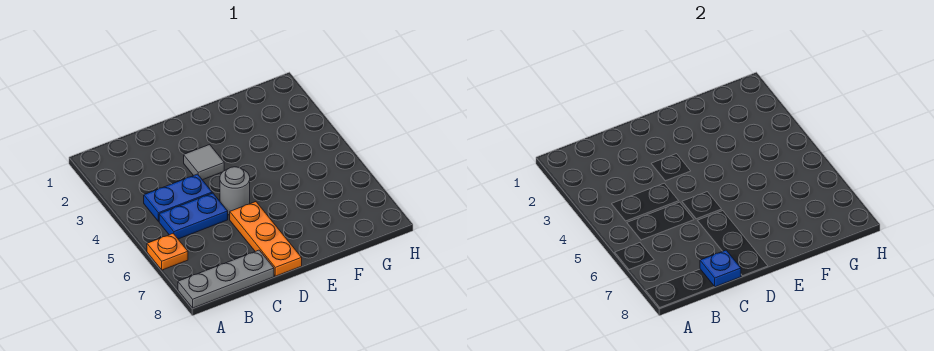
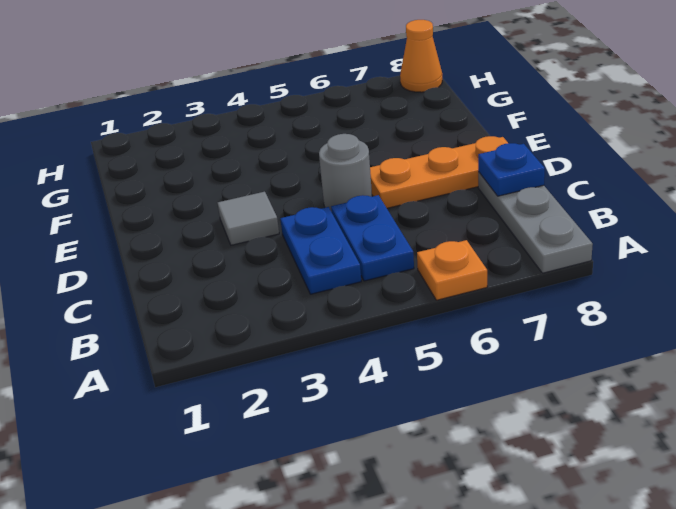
none -> orange cone H8 level 1

